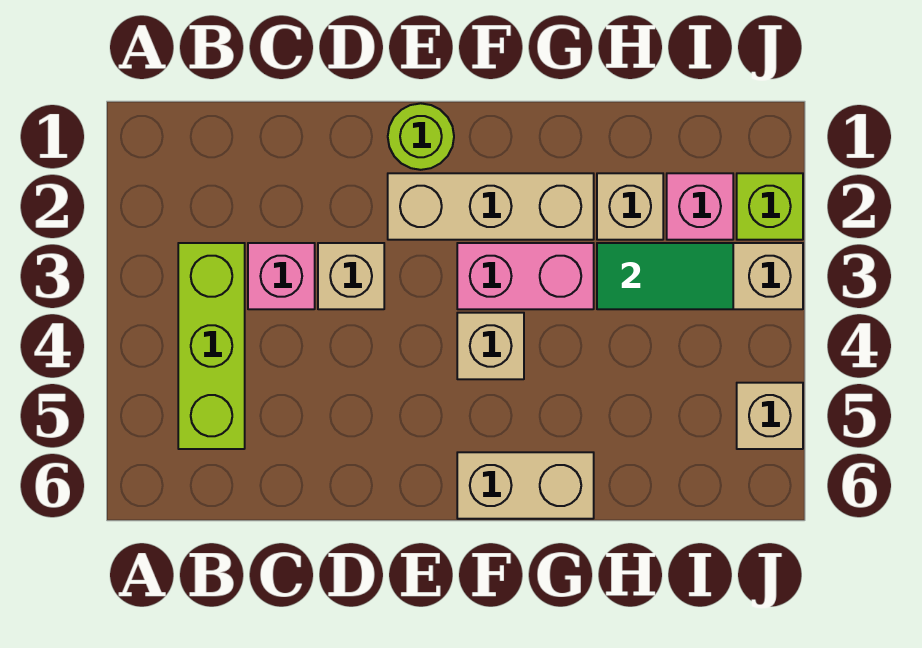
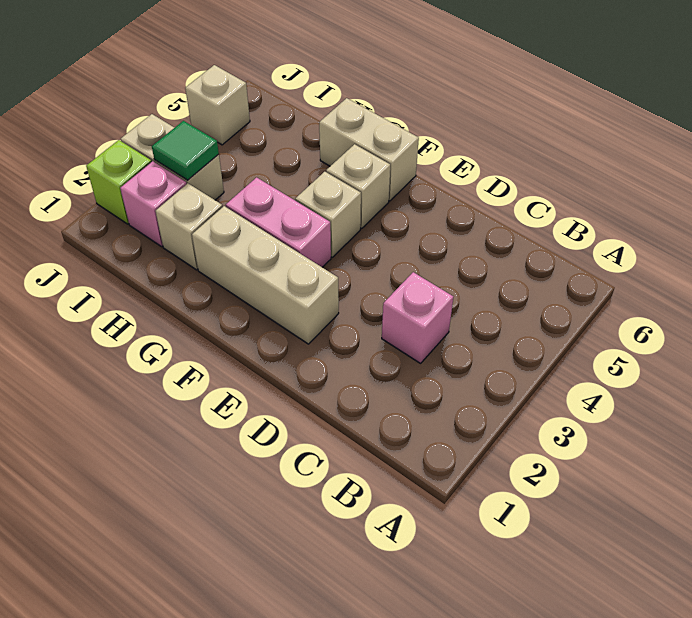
lime brick B3:B5 level 1 -> none
tan brick D3 level 1 -> tan brick F5 level 1
lime round brick E1 level 1 -> none
green tile H3:I3 level 2 -> green tile I3 level 2

